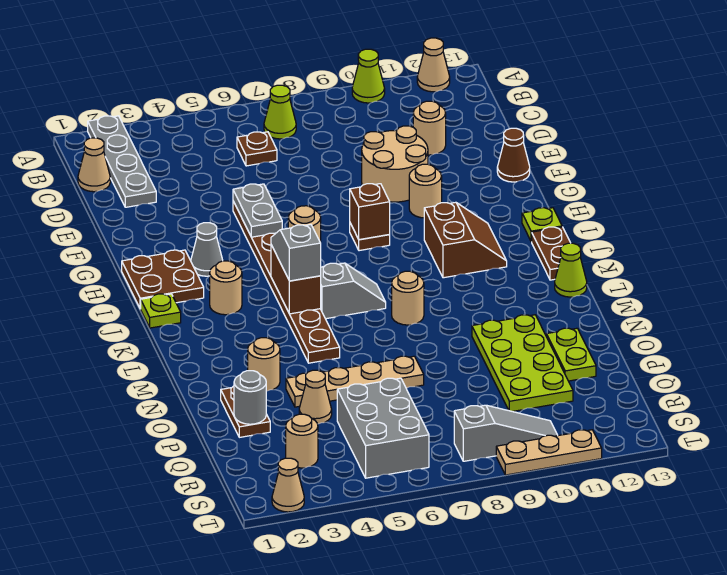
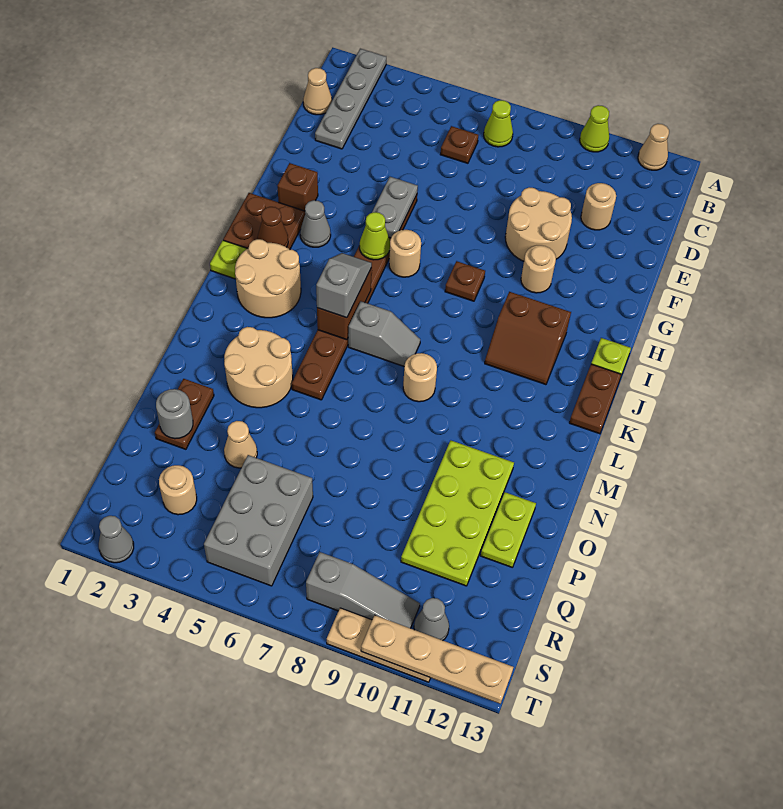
brown cone F13 level 1 -> brown cone I2 level 2
brown brick H8 level 2 -> brown brick G2 level 1
brown slope I10:J11 level 1 top 10 -> brown slope I10:J11 level 1 top I
tan round brick J3 level 1 -> tan round brick J2:K3 level 1
lime cone L13 level 1 -> lime cone H5 level 2
tan round brick N3 level 1 -> tan round brick M3:N4 level 1
tan plate O4:O7 level 1 -> tan plate T10:T13 level 2
none -> grey cone S11 level 1
tan cone T2 level 1 -> grey cone T2 level 1

